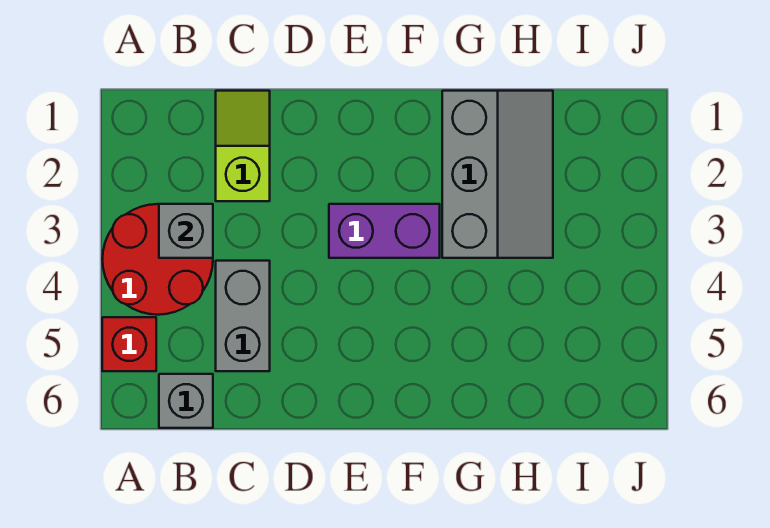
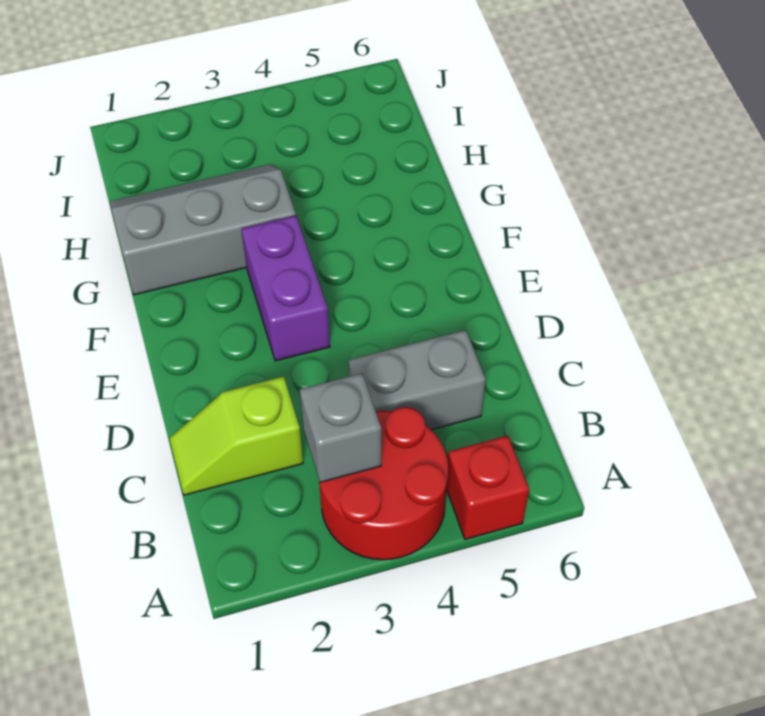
grey brick B6 level 1 -> none

